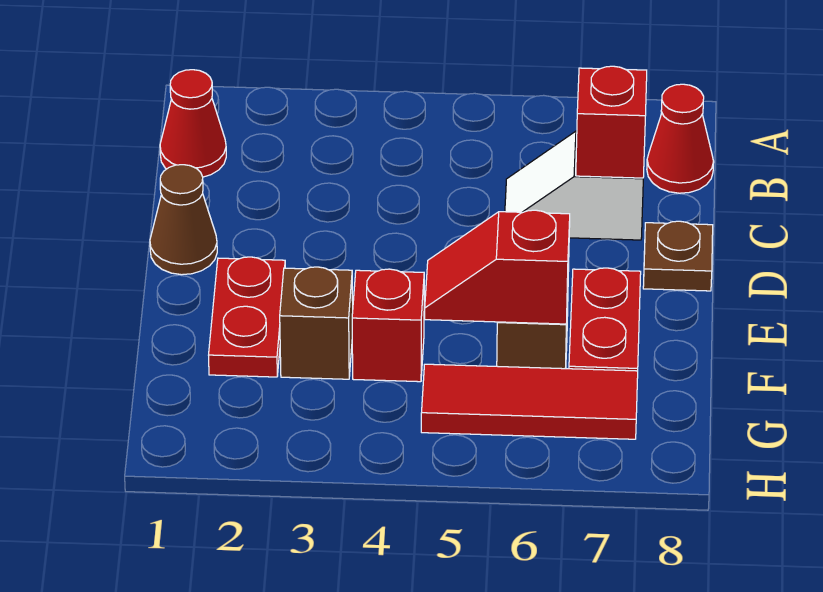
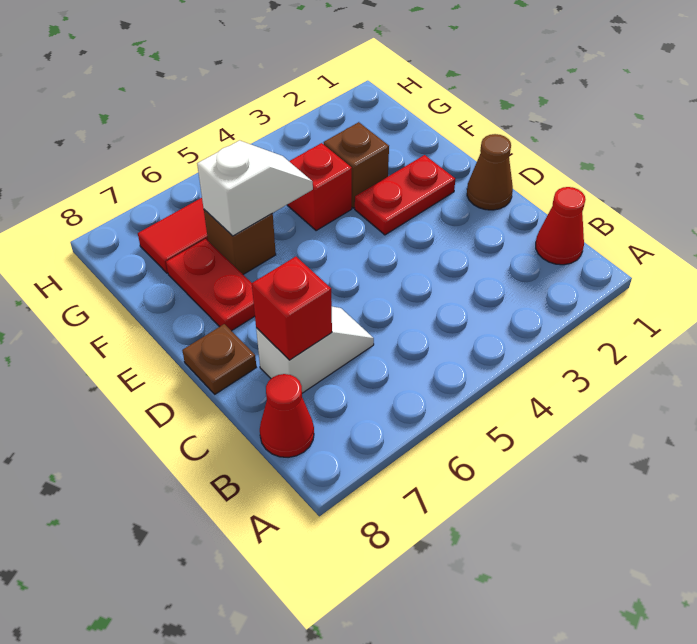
red plate E2:F2 level 1 -> red plate E2:E3 level 1
red slope F5:F6 level 2 top 6 -> white slope F5:F6 level 2 top 6

